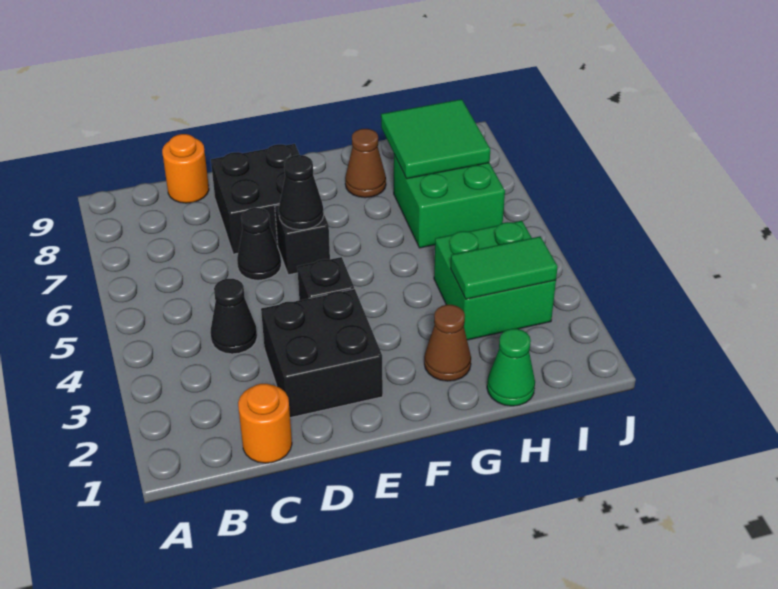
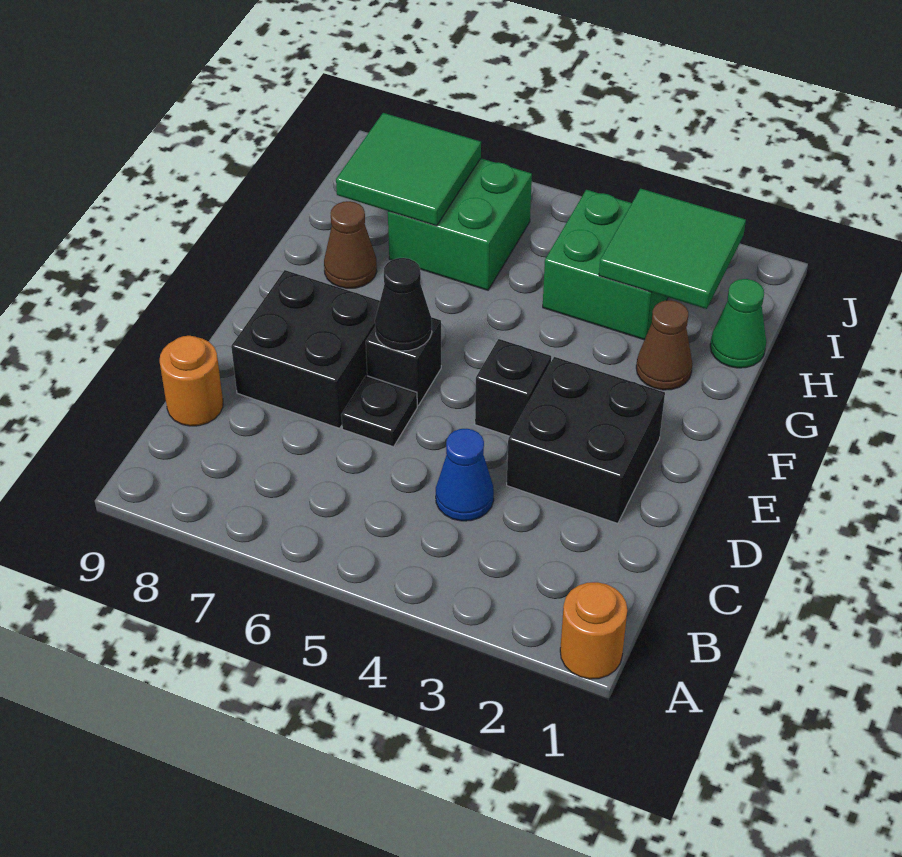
orange round brick C1 level 1 -> orange round brick A1 level 1
black cone C4 level 1 -> blue cone C4 level 1
black cone D6 level 1 -> black plate D6 level 1
green tile H3:I3 level 2 -> green tile H2:I3 level 2

